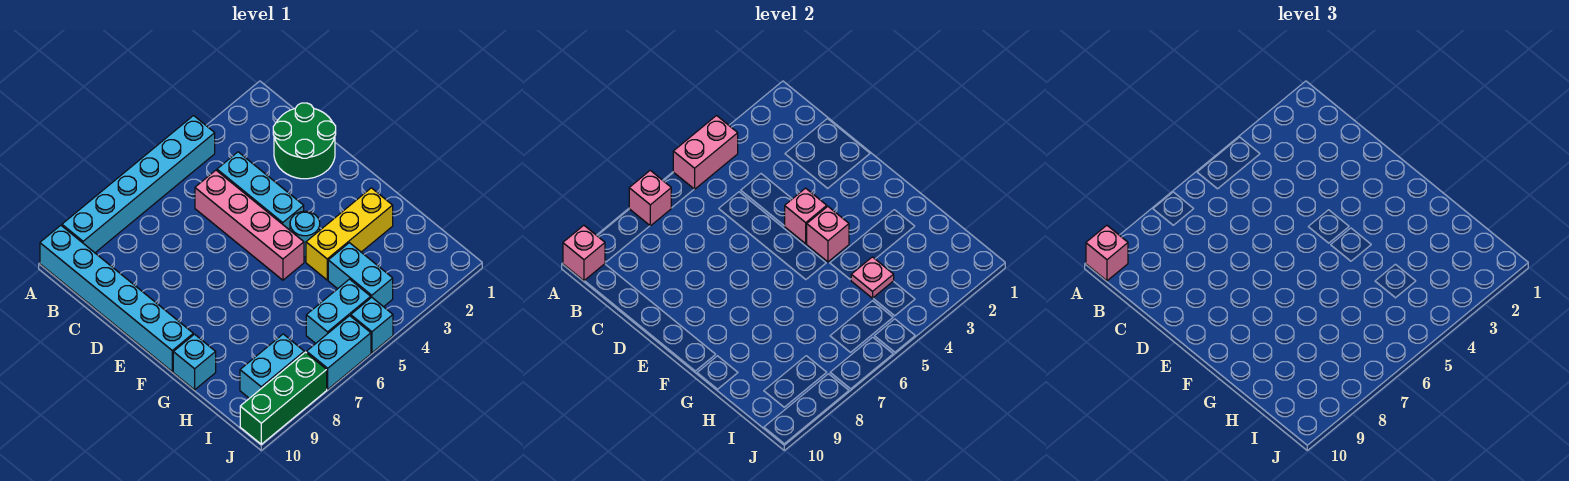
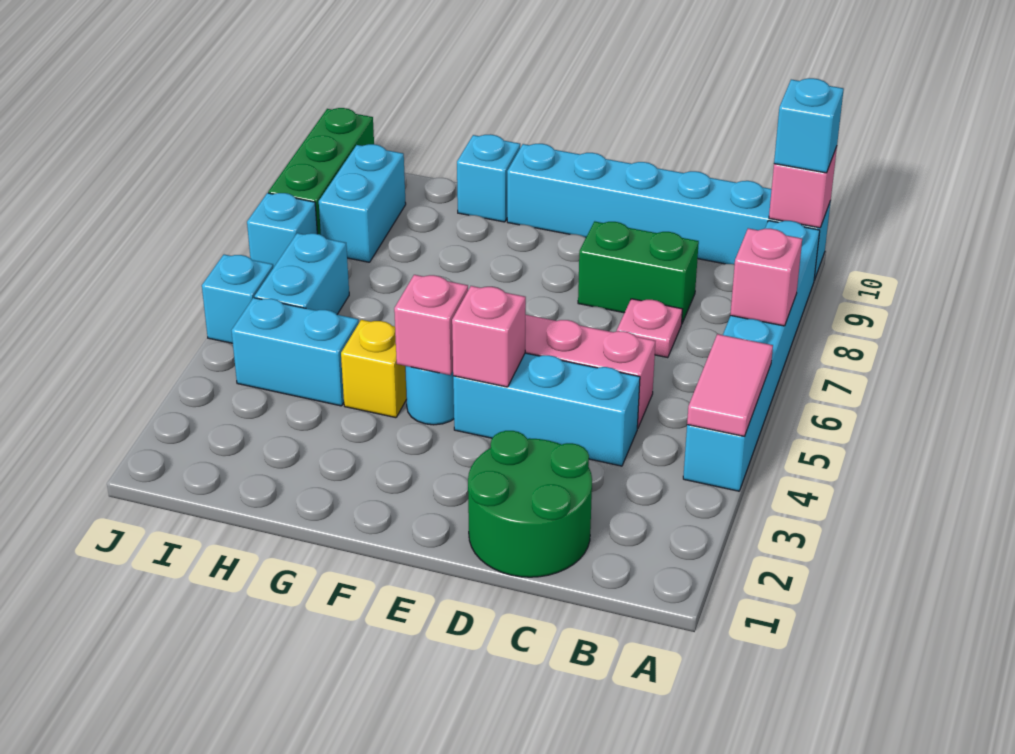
pink brick A4:A5 level 2 -> pink tile A4:A5 level 2
pink brick A10 level 3 -> cyan brick A10 level 3
none -> green brick C8:D8 level 1
yellow brick G2:G4 level 1 -> yellow brick G4 level 1
pink plate H4 level 2 -> pink plate C7 level 1
cyan brick J6:J7 level 1 -> cyan brick J7 level 1

